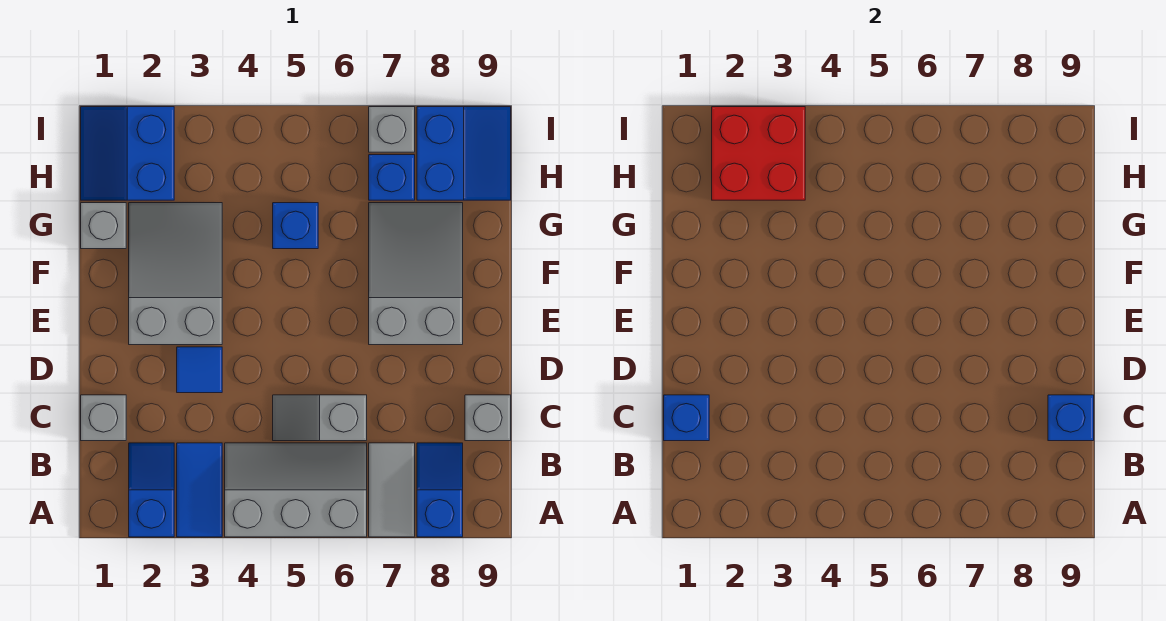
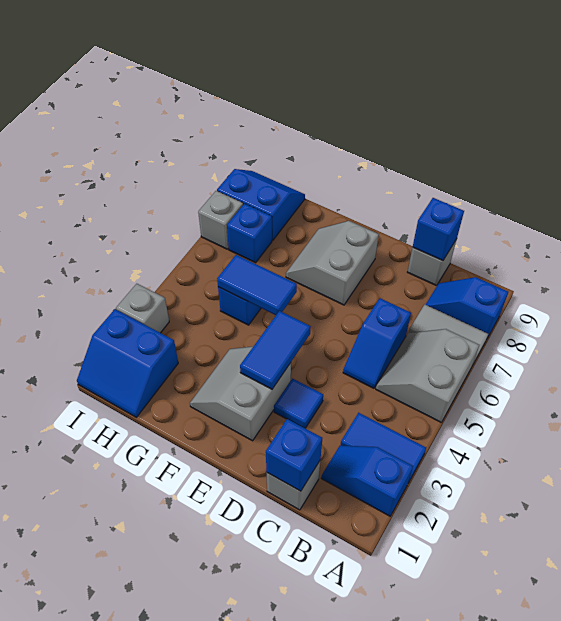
grey slope A4:B6 level 1 top A -> grey slope A5:B6 level 1 top A
grey slope C5:C6 level 1 top 6 -> blue slope C5:C6 level 1 top 6
grey slope E2:G3 level 1 top E -> grey slope E2:F3 level 1 top E
none -> blue tile E3:E4 level 2
grey slope E7:G8 level 1 top E -> grey slope E7:F8 level 1 top E
none -> blue tile F5:G5 level 2
grey brick G1 level 1 -> grey brick I3 level 1
red brick H2:I3 level 2 -> none

